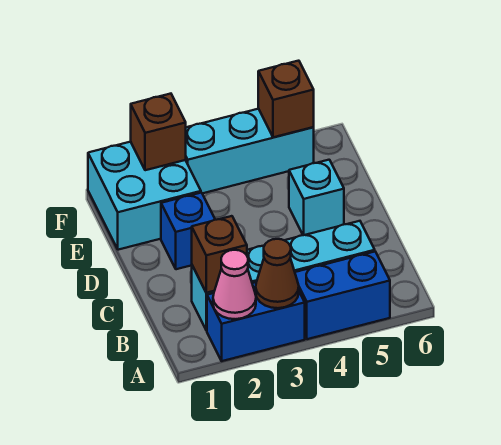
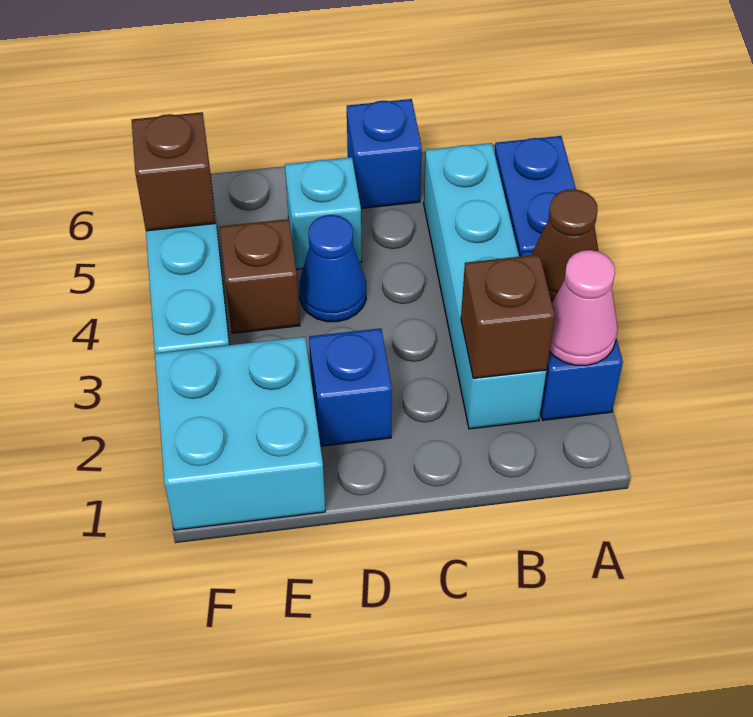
none -> blue brick C6 level 1
none -> blue cone D4 level 1
brown brick F2 level 2 -> brown brick E4 level 1

